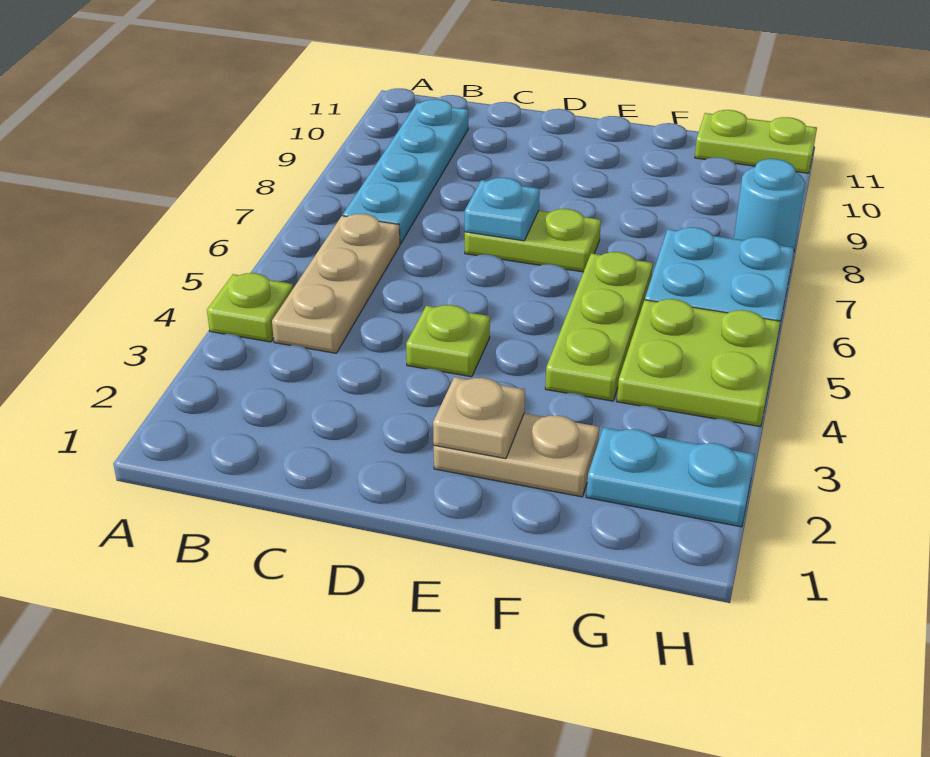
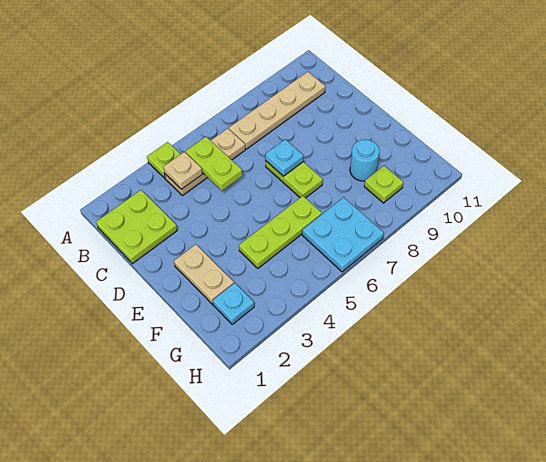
cyan plate B7:B10 level 1 -> tan plate B7:B10 level 1
lime plate D4 level 1 -> lime plate G9 level 1
tan plate E2 level 2 -> tan plate B4 level 2
cyan plate G2:H2 level 1 -> cyan plate G2 level 1
lime plate G4:H5 level 1 -> lime plate B1:C2 level 1
lime plate G11:H11 level 1 -> lime plate B5:C5 level 2
cyan round brick H8 level 1 -> cyan round brick F9 level 1

